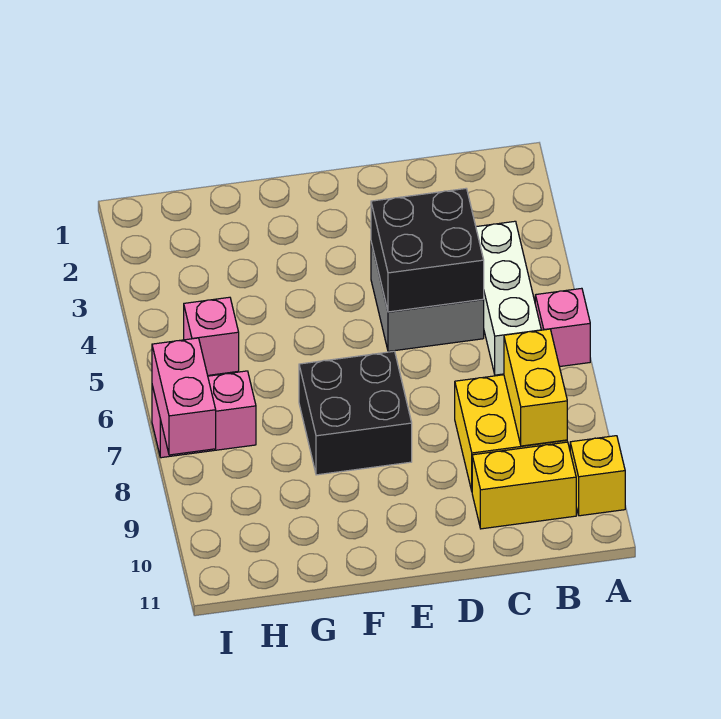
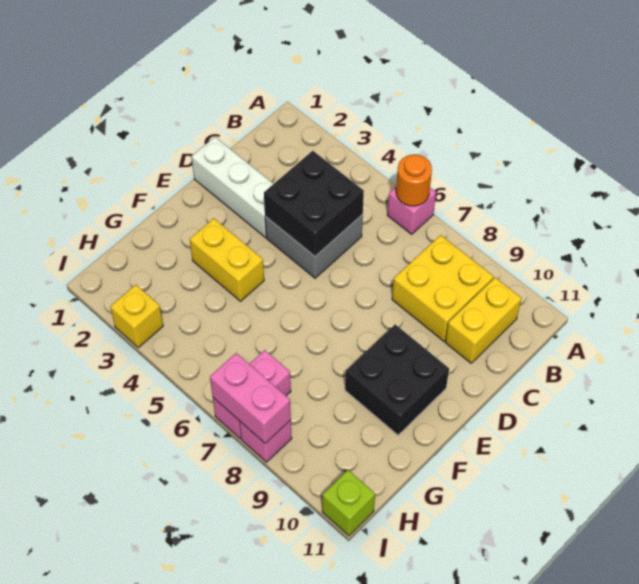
none -> orange round brick A6 level 2
yellow brick A10 level 1 -> yellow brick I3 level 1
white brick B4:B6 level 1 -> white brick D1:D3 level 1
yellow brick B8:B9 level 2 -> yellow brick F3:F4 level 1
black brick E7:F8 level 1 -> black brick E9:F10 level 1
pink brick H5 level 1 -> pink brick I8 level 1
none -> lime brick I11 level 1

